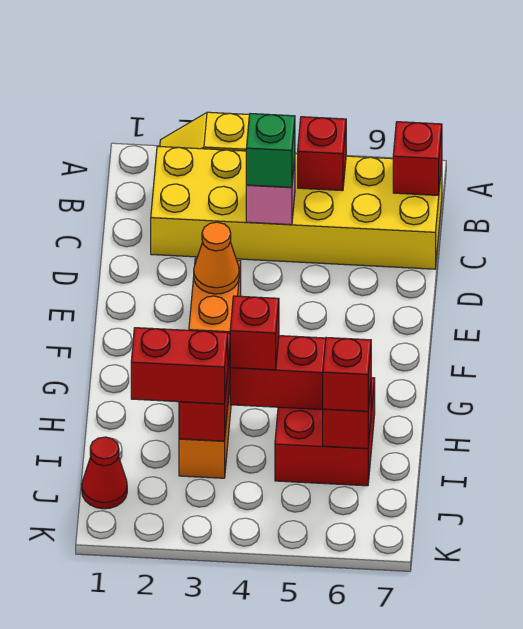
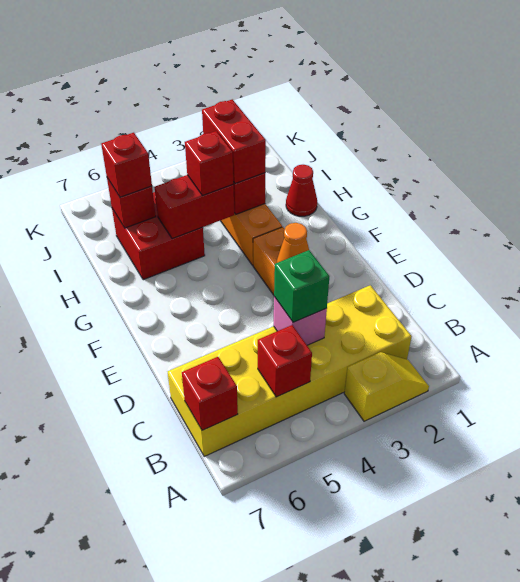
red brick I2:I3 level 3 -> red brick H3:I3 level 3
red cone J1 level 1 -> red cone H1 level 1

